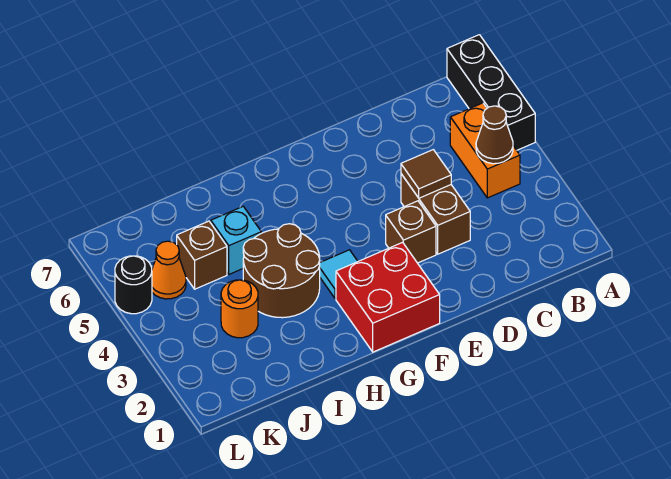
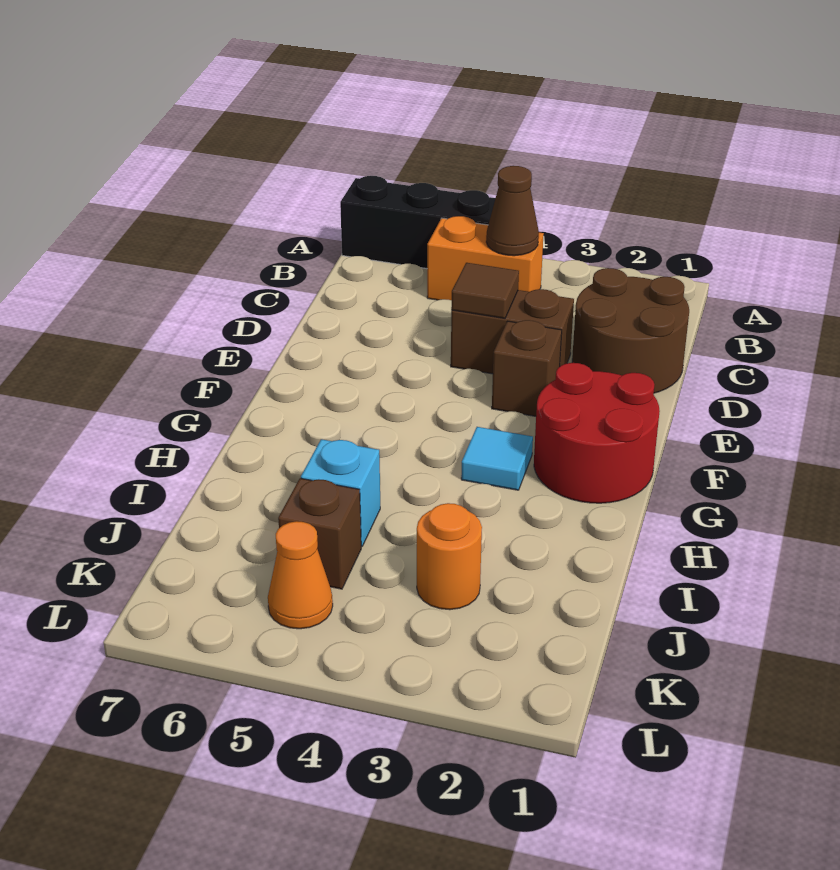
red brick F1:G2 level 1 -> red round brick F1:G2 level 1
brown round brick H3:I4 level 1 -> brown round brick C1:D2 level 1
black round brick L5 level 1 -> none

